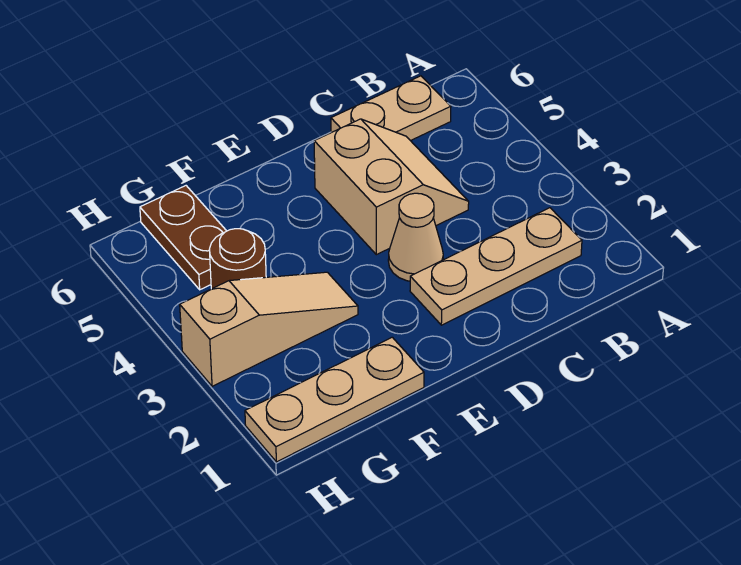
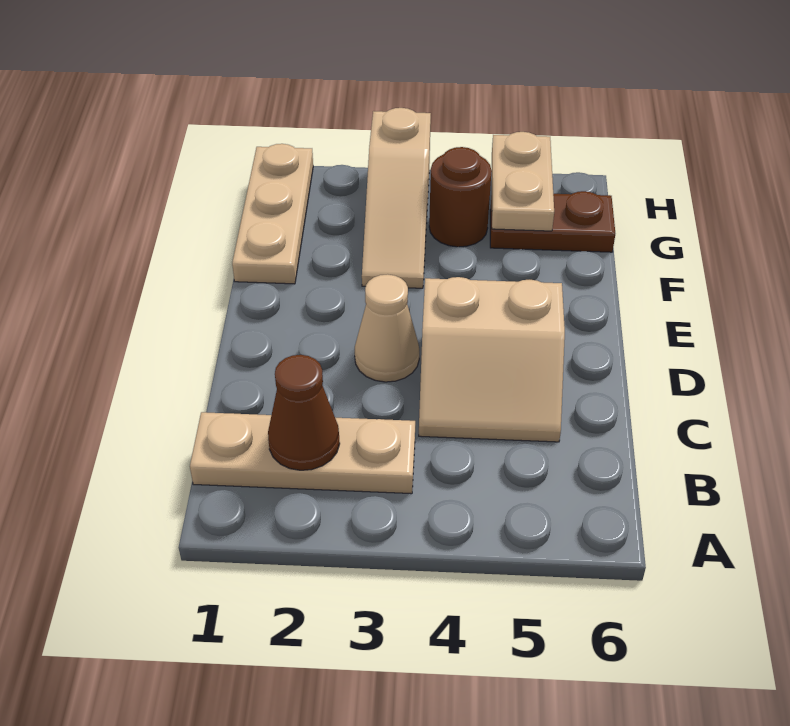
tan plate B2:D2 level 1 -> tan plate B1:B3 level 1
none -> brown cone B2 level 2
tan plate B6:C6 level 1 -> tan plate G5:H5 level 2

